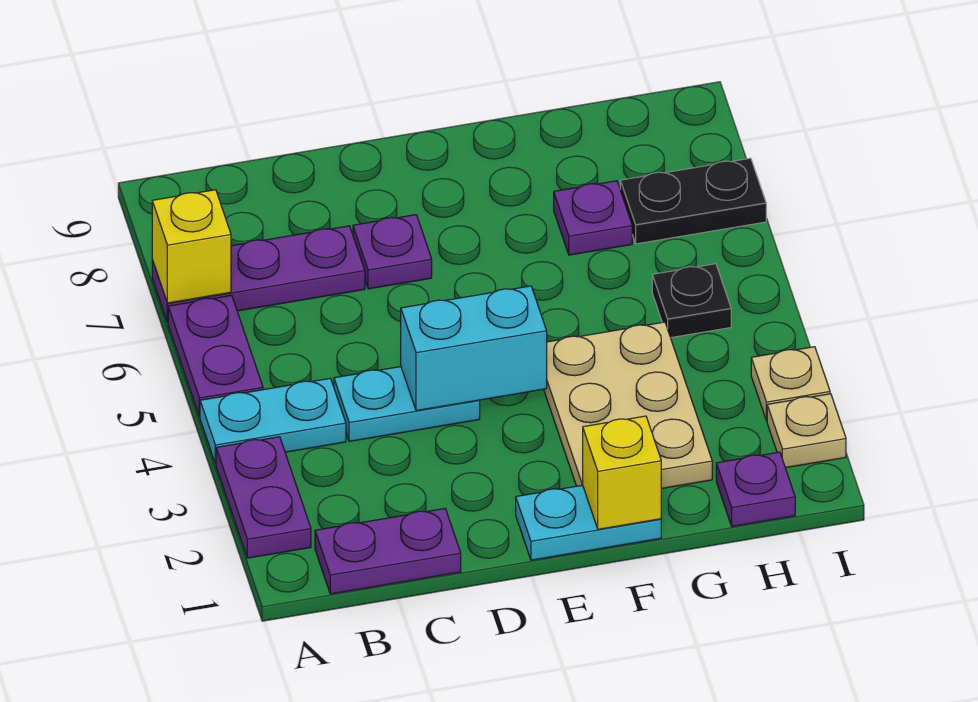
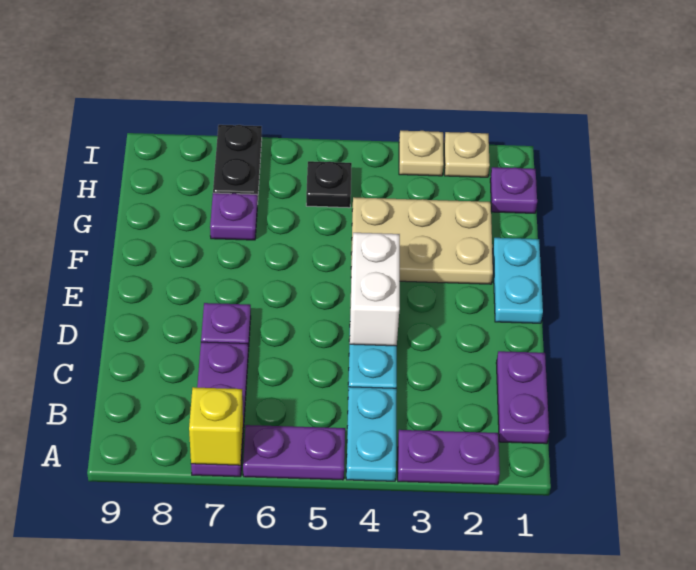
cyan brick D4:E4 level 2 -> white brick D4:E4 level 2
yellow brick F1 level 2 -> none

